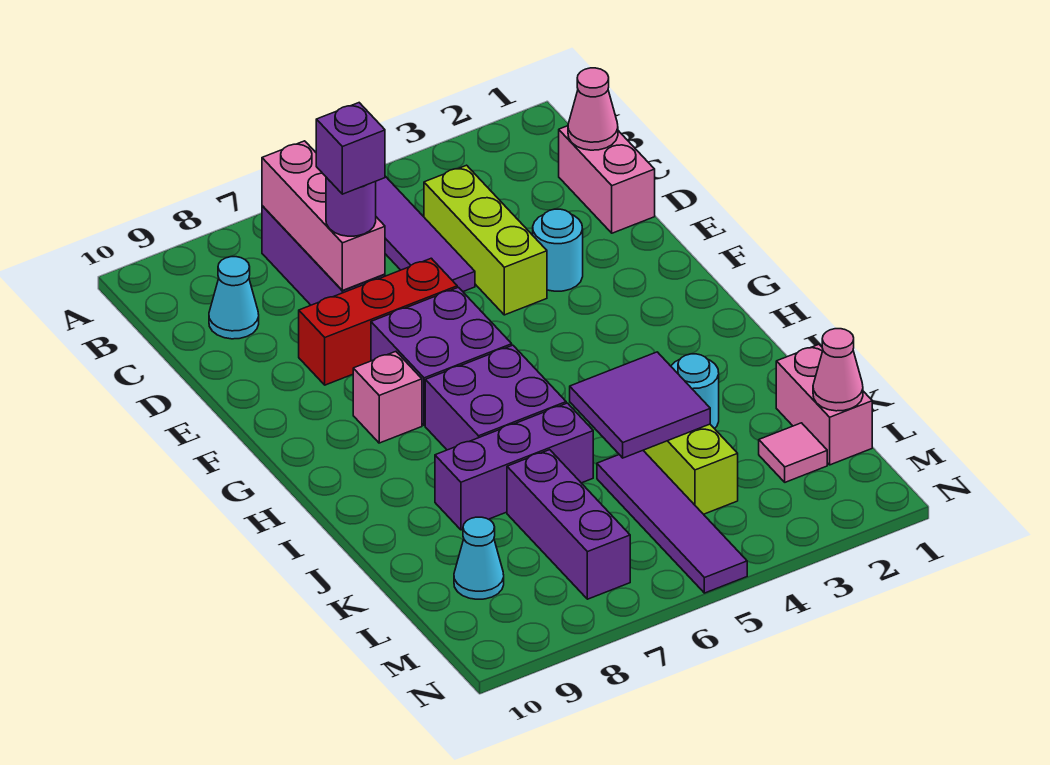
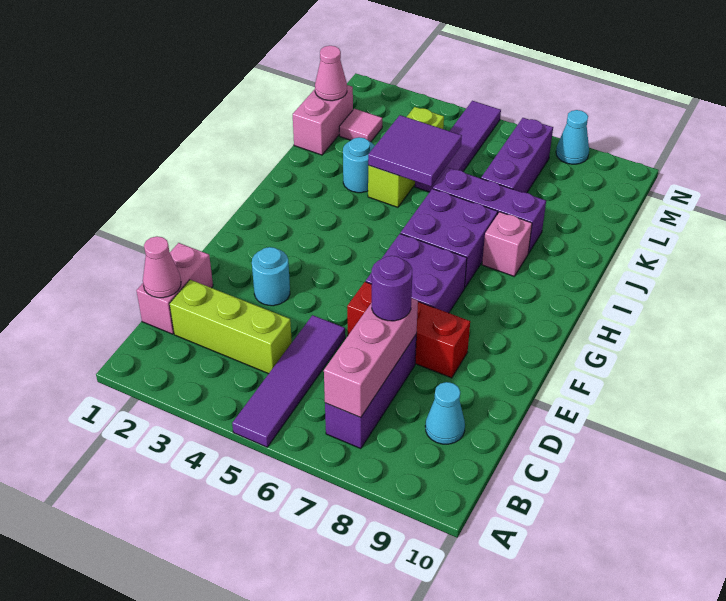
lime brick C4:E4 level 1 -> lime brick C2:C4 level 1
purple brick D7 level 4 -> none
pink brick G8 level 1 -> pink brick I8 level 1
cyan cone L9 level 1 -> cyan cone N8 level 1

